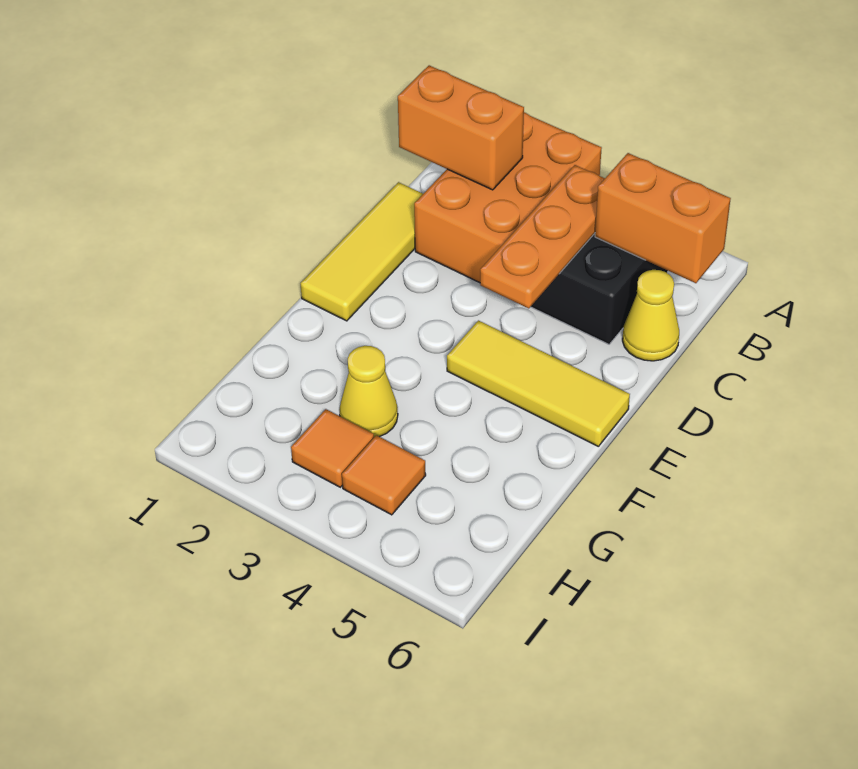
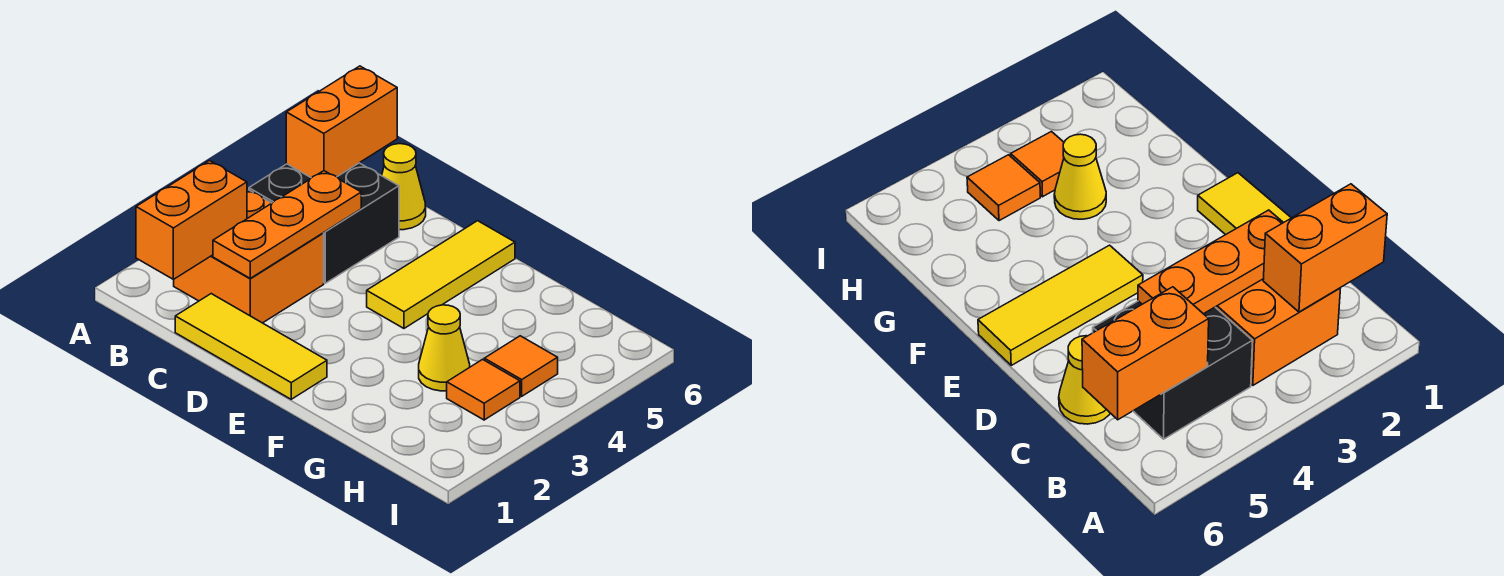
orange brick A2:C3 level 1 -> orange brick B2:C3 level 1
orange plate B4:D4 level 2 -> orange plate C2:C4 level 2

